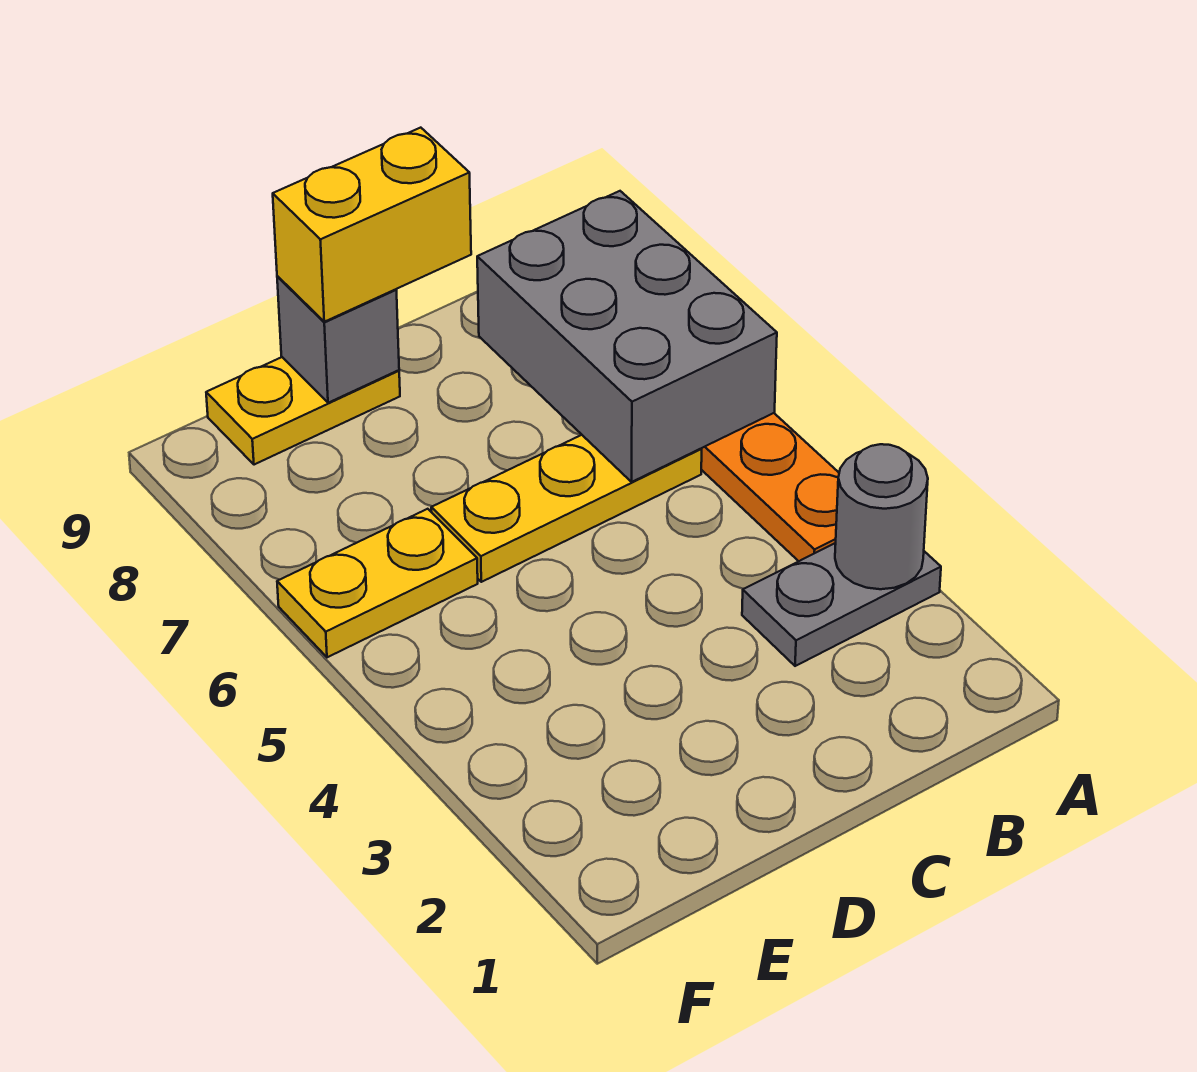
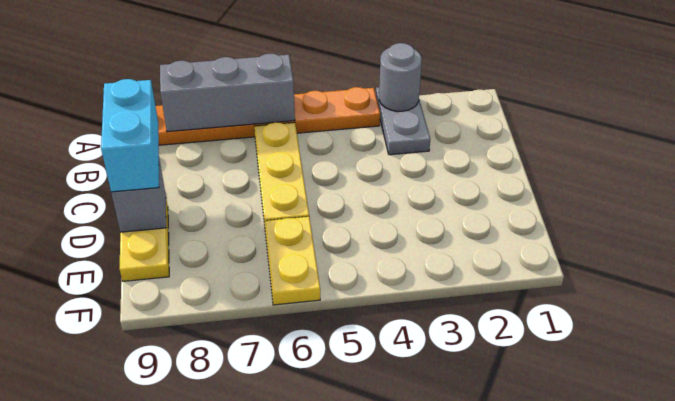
grey brick A6:B8 level 2 -> grey brick A6:A8 level 2
yellow brick C9:D9 level 3 -> cyan brick C9:D9 level 3

